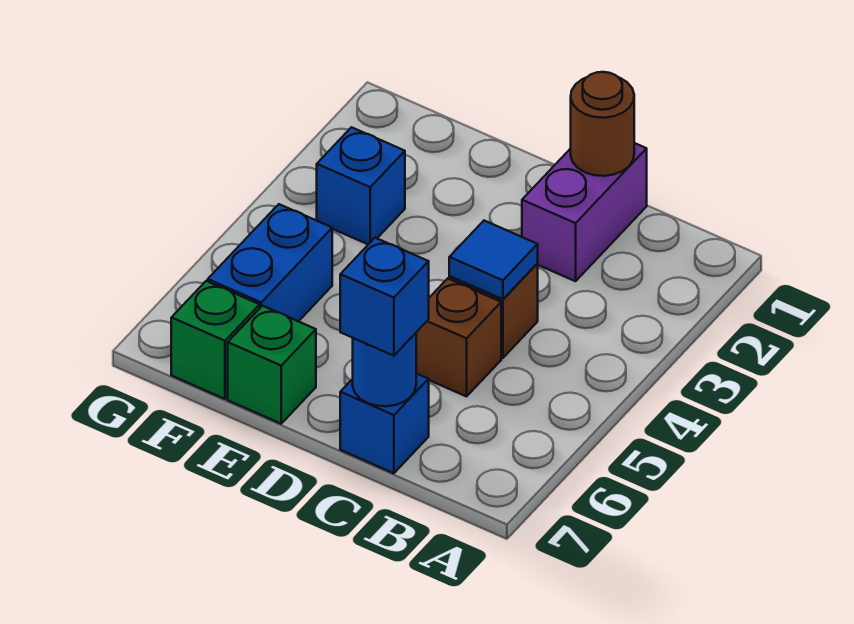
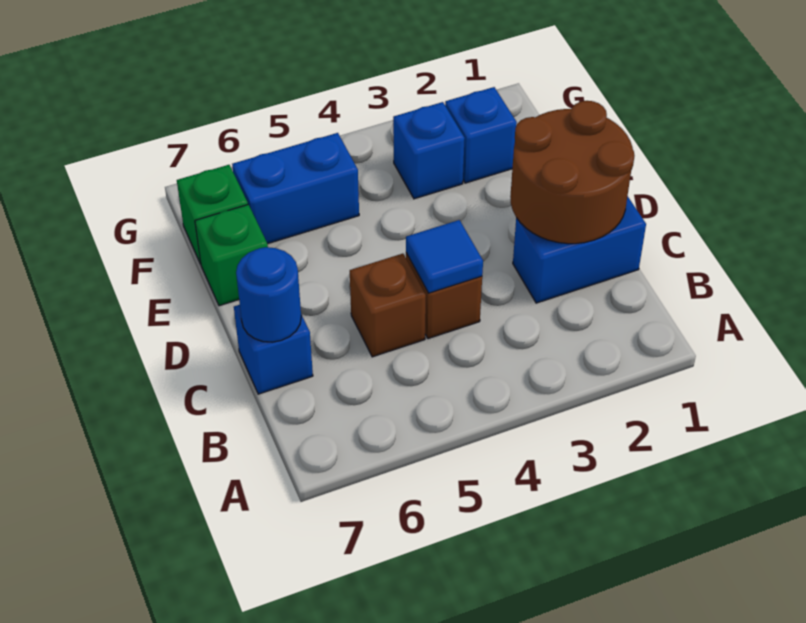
purple brick C1:C2 level 1 -> blue brick C1:C2 level 1
brown round brick C1 level 2 -> brown round brick C1:D2 level 2
blue brick C7 level 3 -> blue brick F2 level 1

